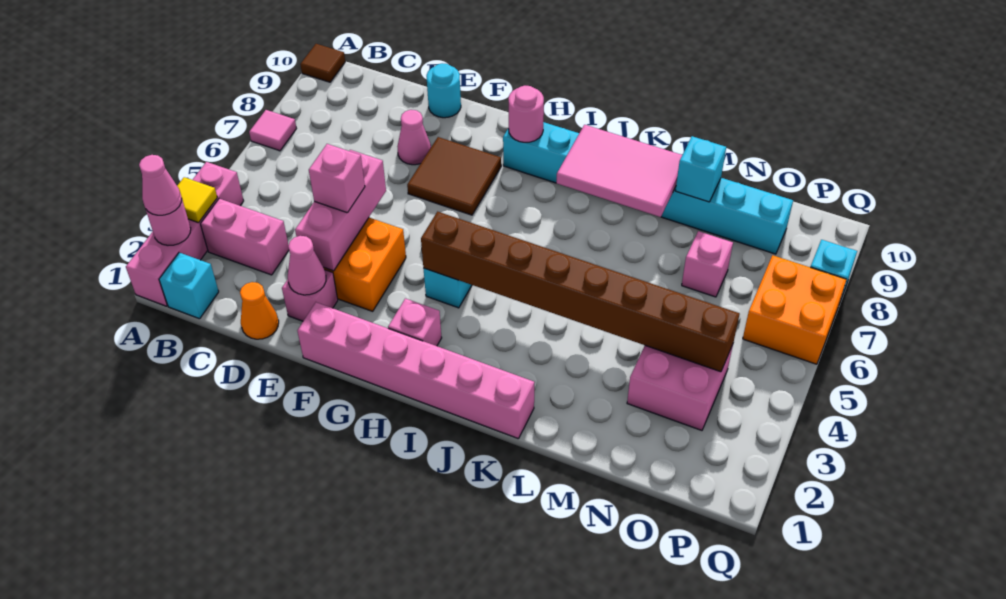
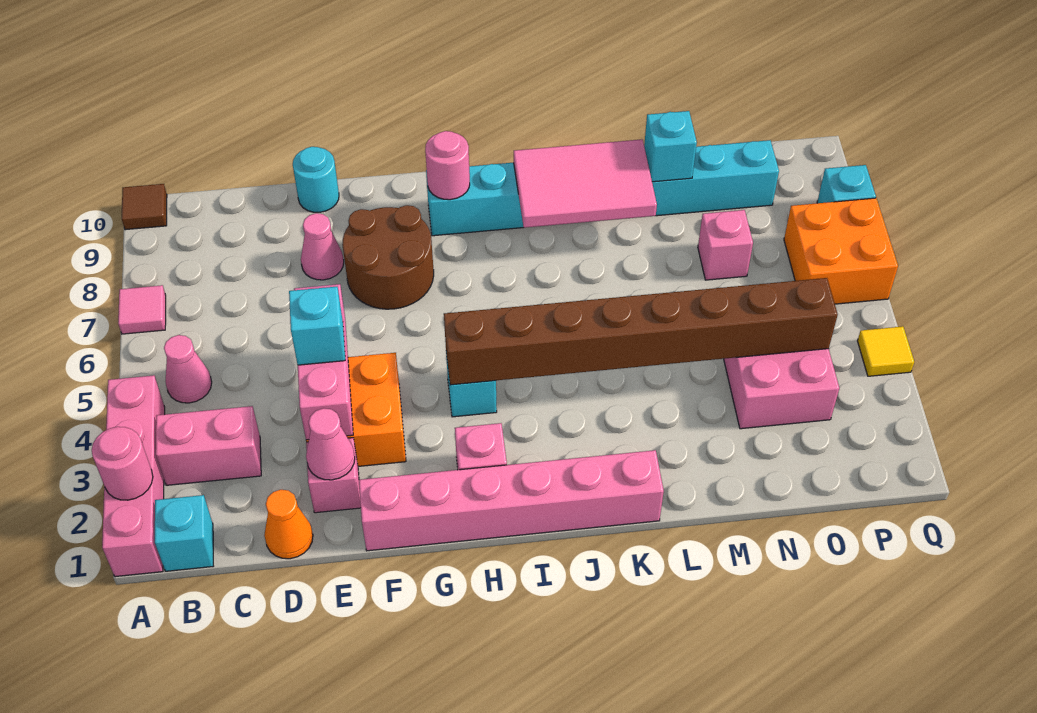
pink cone A2 level 3 -> pink cone B5 level 1
yellow tile A3 level 2 -> yellow tile Q4 level 1
pink brick E4 level 3 -> cyan brick E4 level 3
brown tile F7:G8 level 1 -> brown round brick F7:G8 level 1

